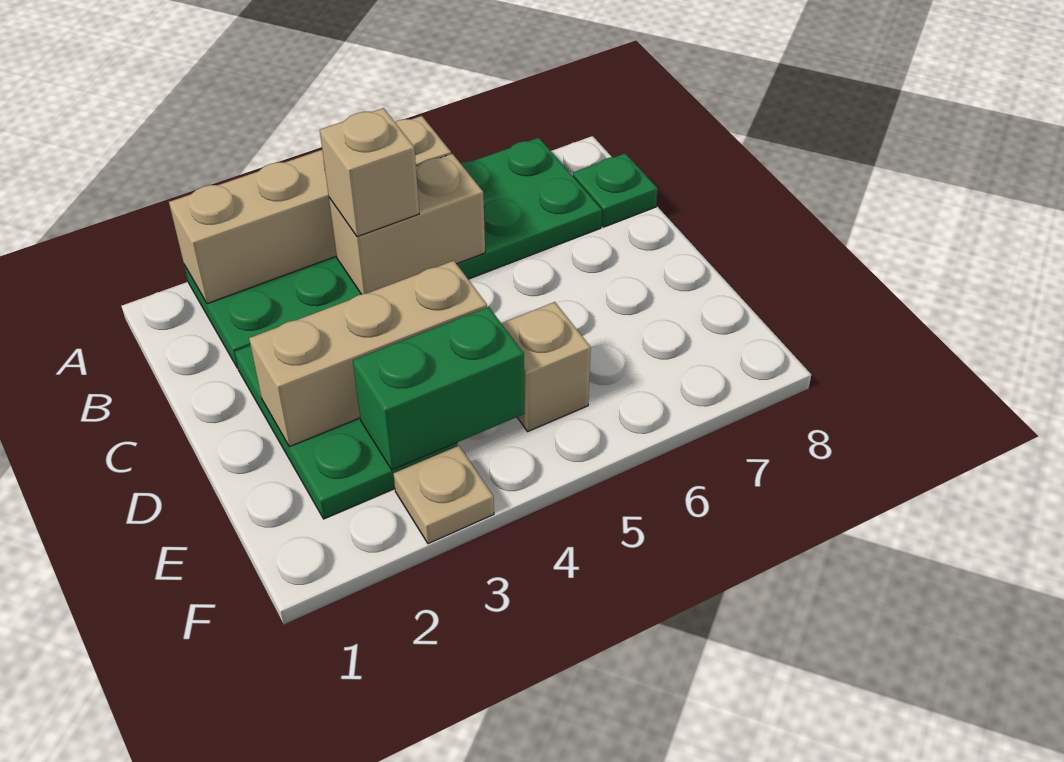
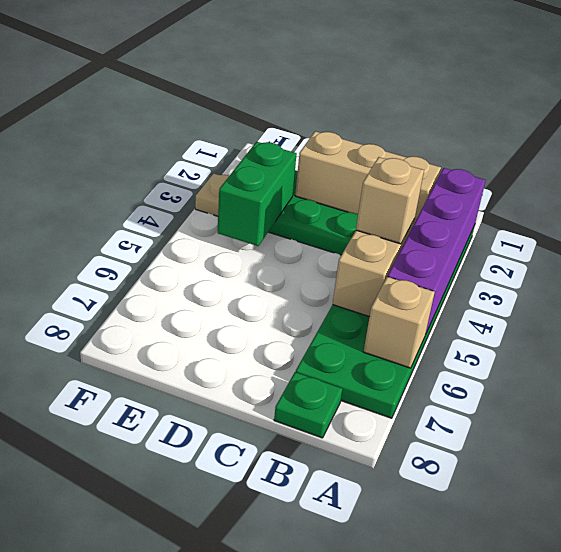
tan brick A2:A5 level 2 -> purple brick A2:A5 level 2
tan brick D2:D4 level 2 -> tan brick B2:D2 level 2
tan brick E5 level 1 -> tan brick A6 level 2

